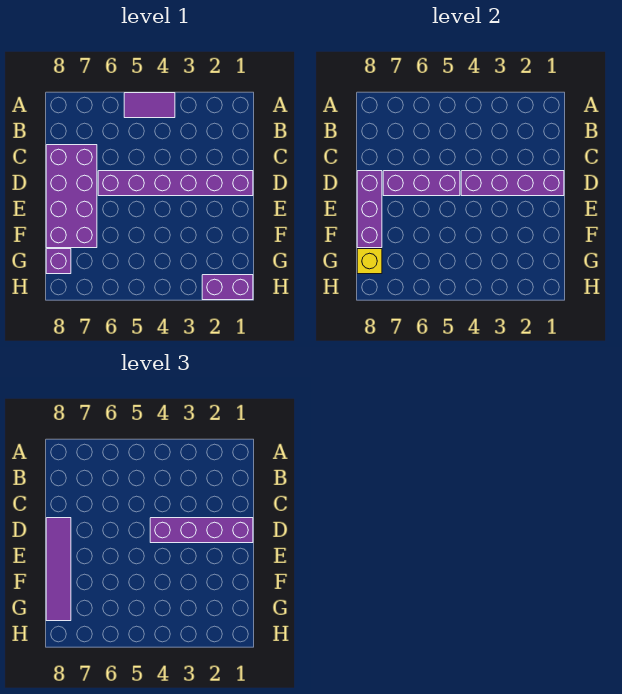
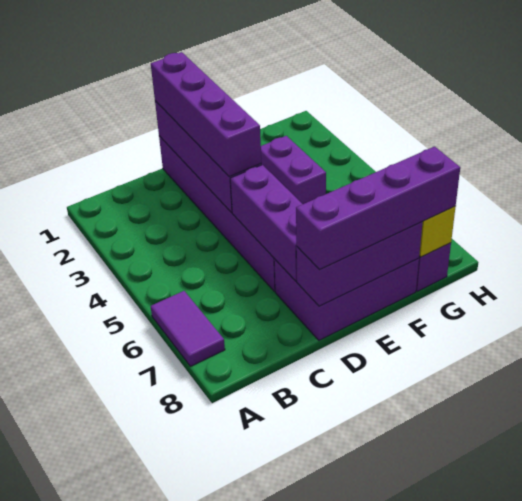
purple tile A4:A5 level 1 -> purple tile A6:A7 level 1
purple brick C7:F8 level 1 -> purple brick D7:F8 level 1
purple tile D8:G8 level 3 -> purple brick D8:G8 level 3
purple brick H1:H2 level 1 -> purple brick F3:F4 level 1

